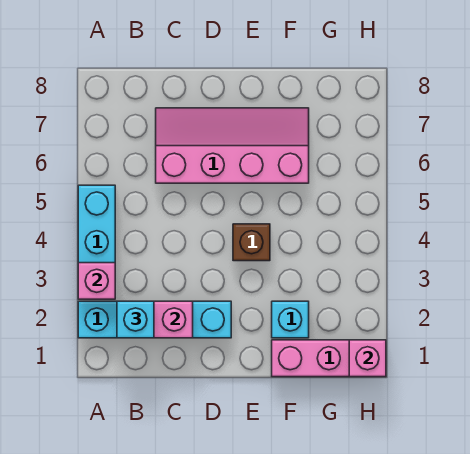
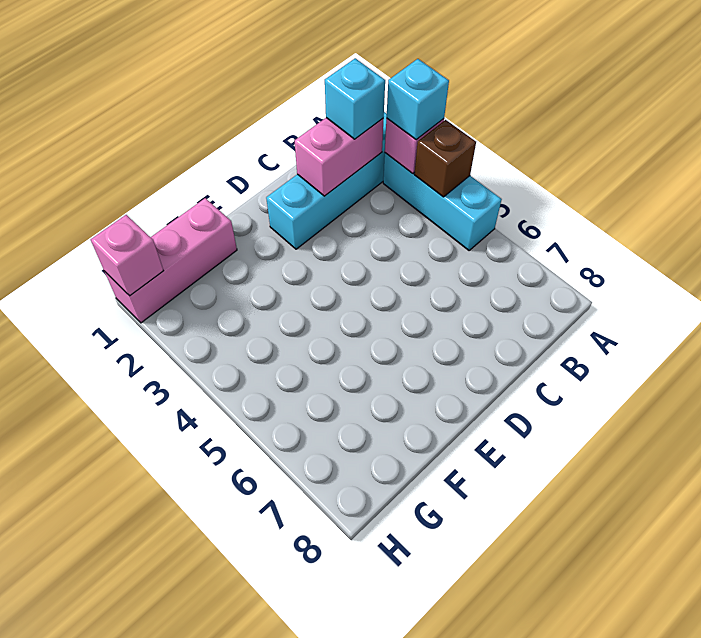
pink slope C6:F7 level 1 top 6 -> none
brown brick E4 level 1 -> brown brick A4 level 2
cyan brick F2 level 1 -> cyan brick A3 level 3

